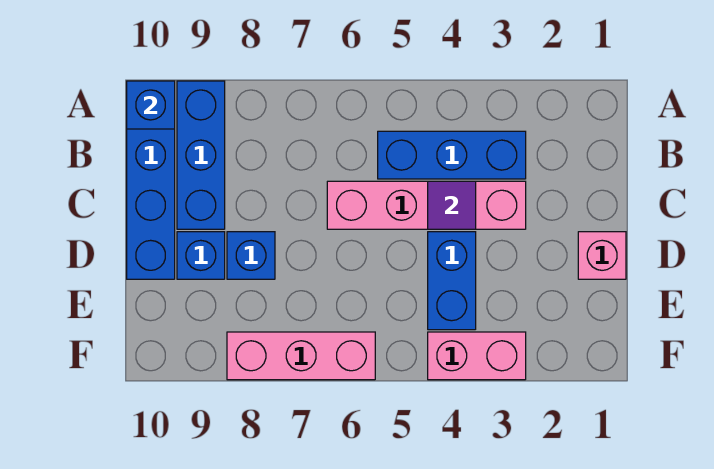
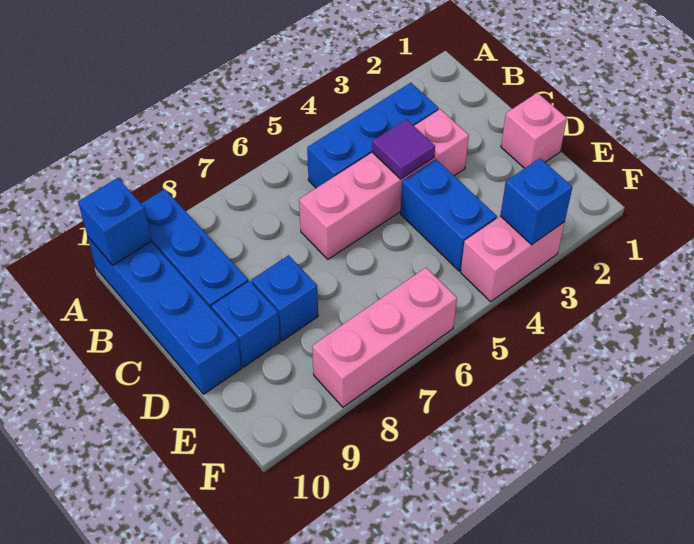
none -> blue brick F3 level 2

